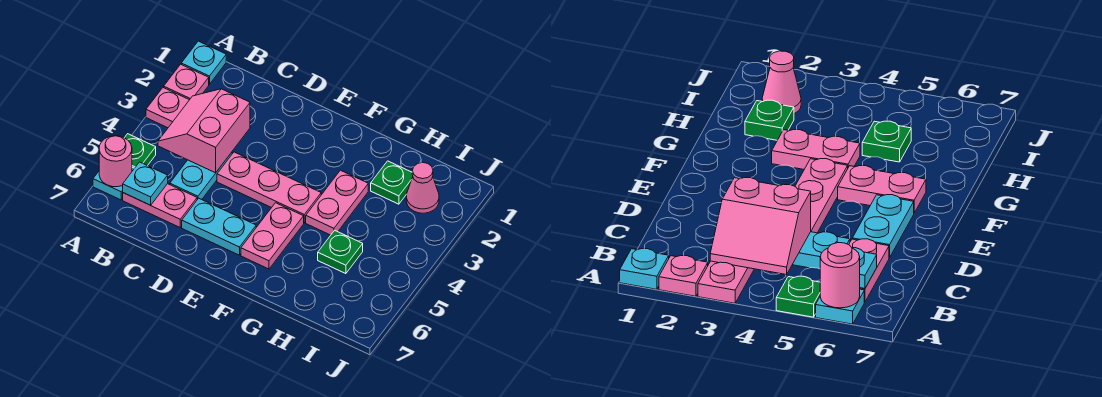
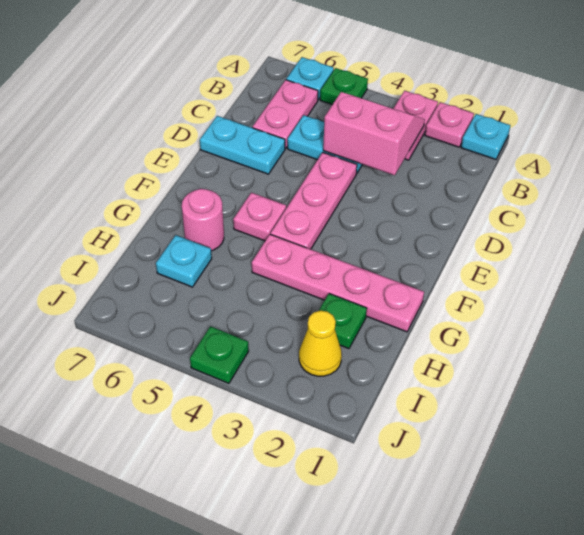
pink round brick A6 level 2 -> pink round brick G6 level 1
cyan plate B6 level 2 -> cyan plate H6 level 1
cyan plate D6:E6 level 1 -> cyan plate D6:D7 level 1
pink plate F5:F6 level 1 -> pink plate F5 level 1
pink plate G3:G4 level 1 -> pink plate G1:G4 level 1
green plate H5 level 1 -> green plate J4 level 1
pink cone I2 level 1 -> yellow cone I2 level 1

